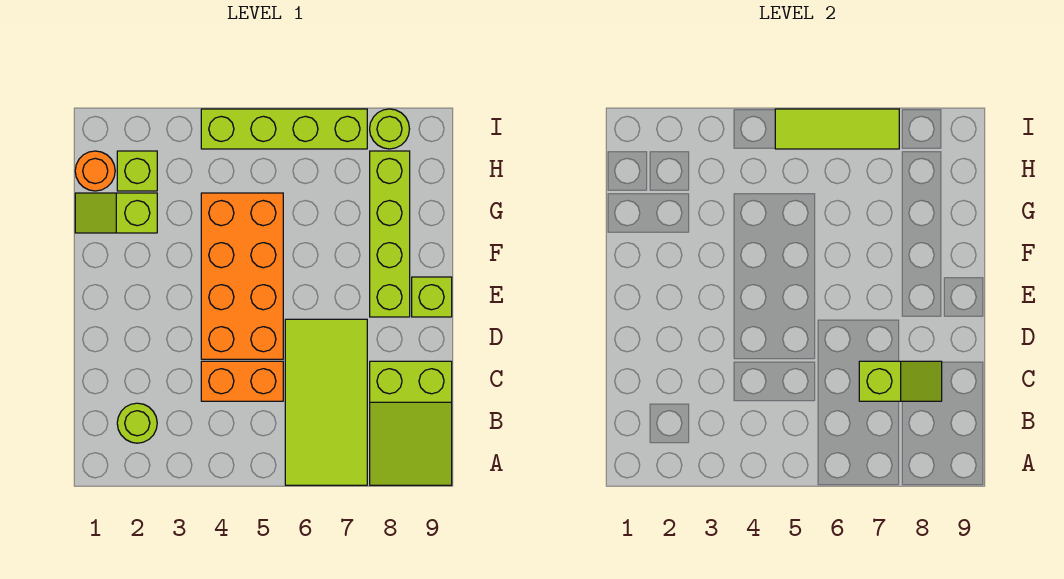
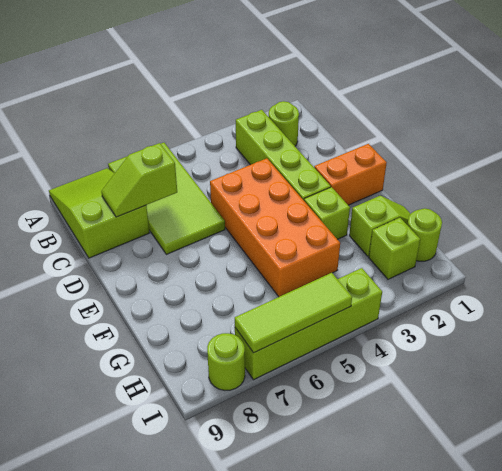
orange brick C4:C5 level 1 -> orange brick E1:E2 level 1
lime brick E8:H8 level 1 -> lime brick B3:E3 level 1
lime brick E9 level 1 -> lime brick F3 level 1
orange round brick H1 level 1 -> lime round brick H1 level 1

